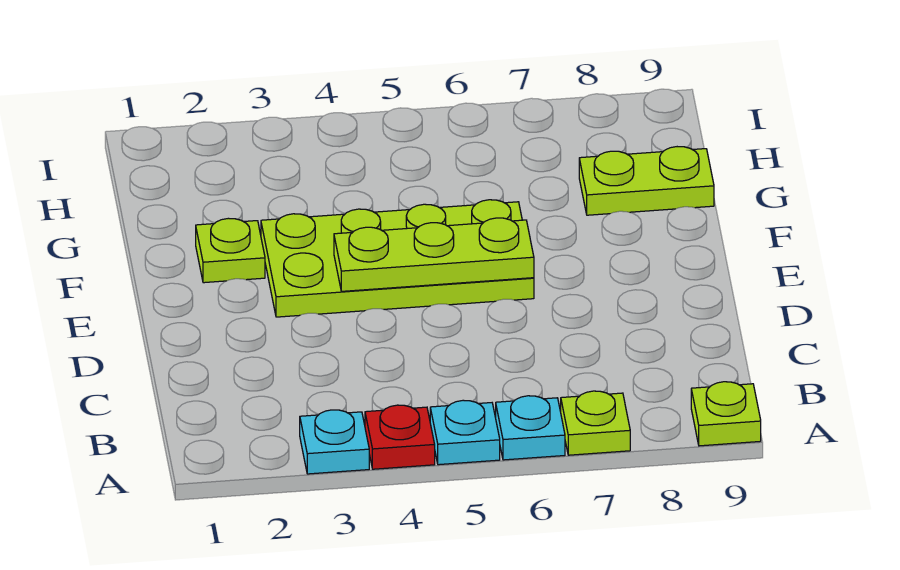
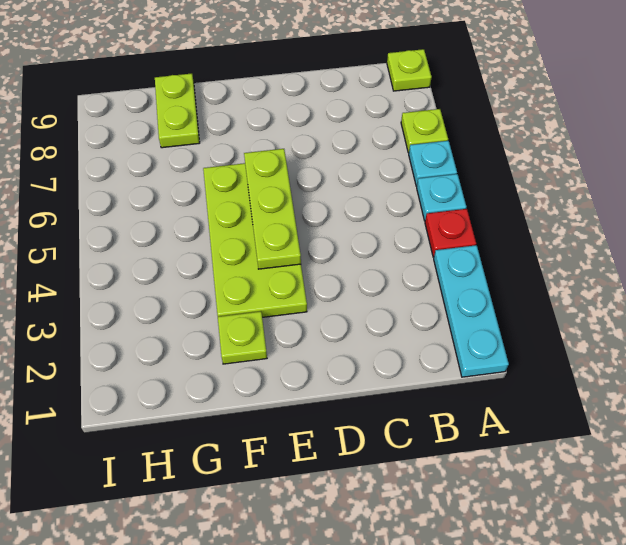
cyan plate A3 level 1 -> cyan plate A1:A3 level 1

